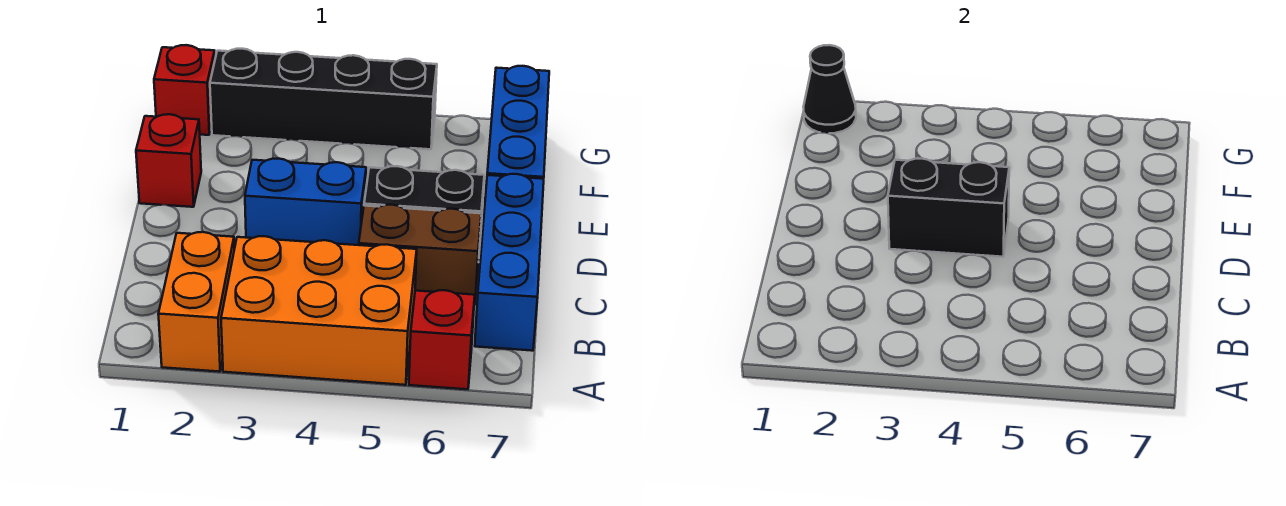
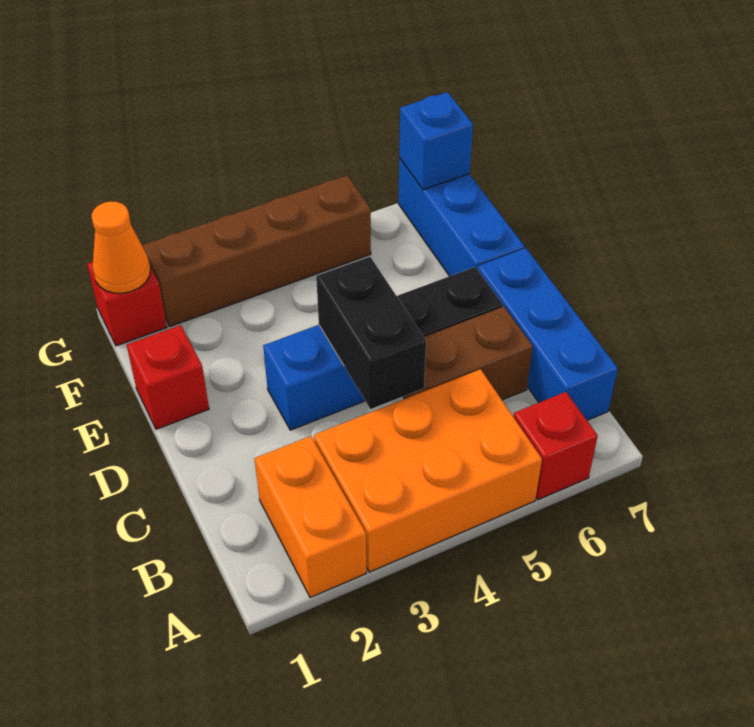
black brick D3:D4 level 2 -> black brick C4:D4 level 2
black cone G1 level 2 -> orange cone G1 level 2
black brick G2:G5 level 1 -> brown brick G2:G5 level 1
none -> blue brick G7 level 2

